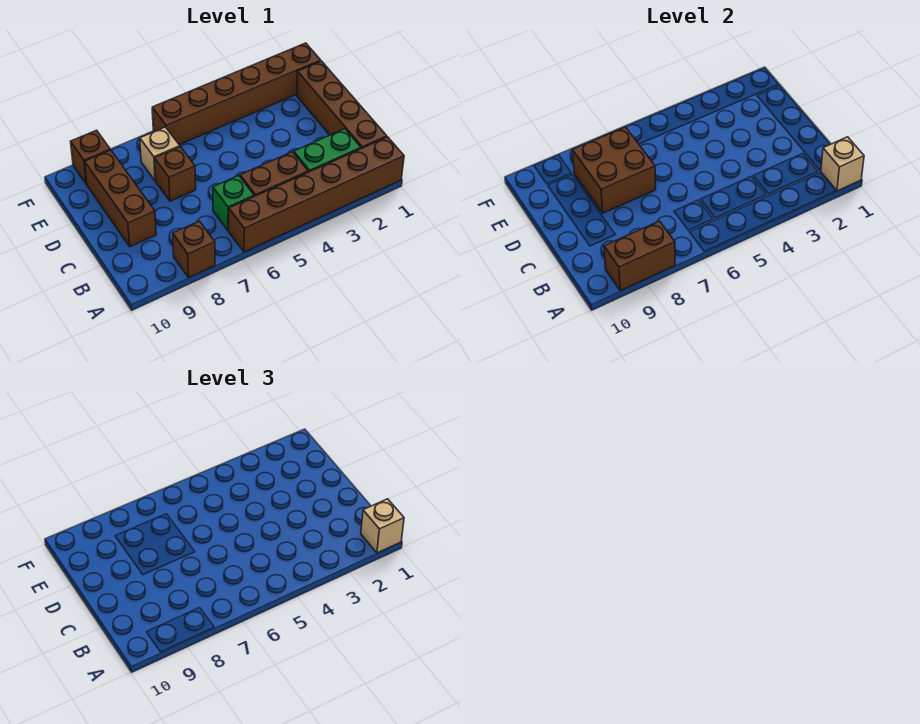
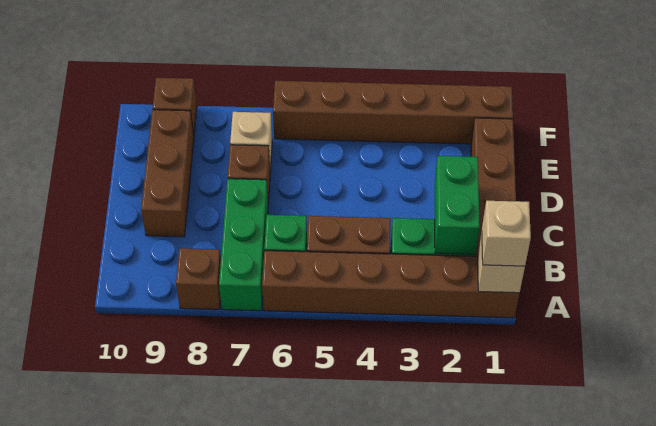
none -> green brick A7:C7 level 1
brown brick A8:A9 level 2 -> none
none -> green brick B2:C2 level 2
brown brick D7:E8 level 2 -> none

